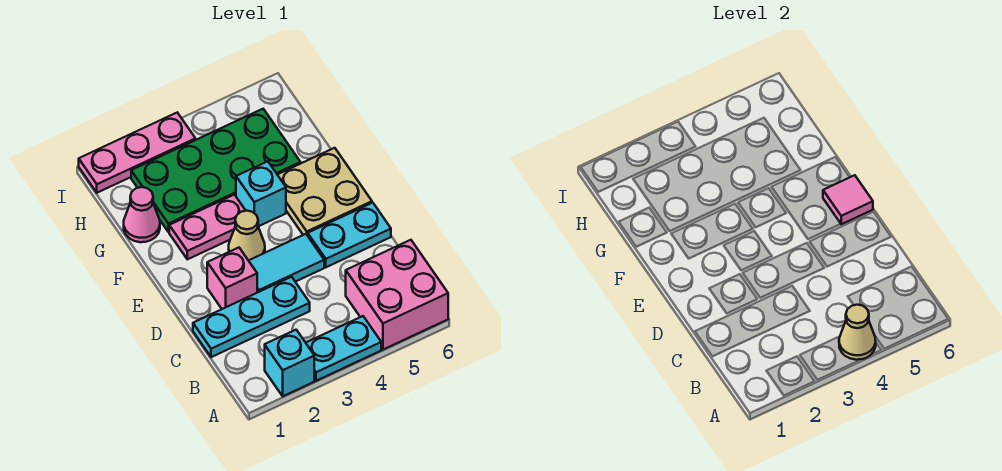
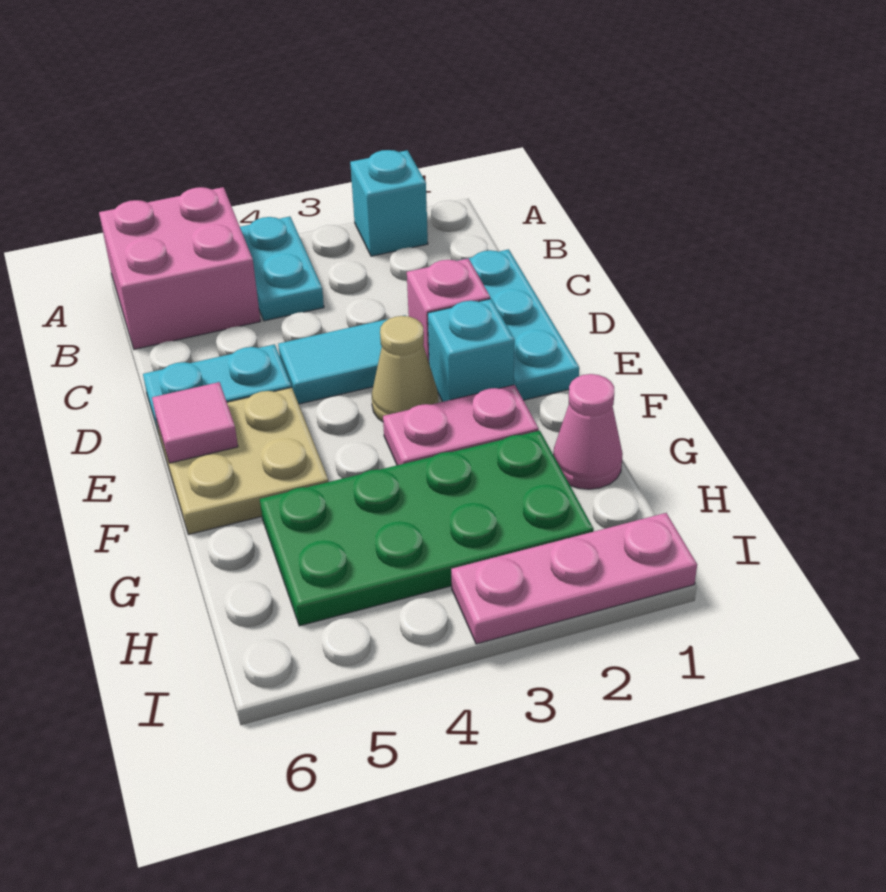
cyan plate A3:A4 level 1 -> cyan plate A4:B4 level 1
tan cone A4 level 2 -> none
cyan plate C1:C3 level 1 -> cyan plate C1:E1 level 1
cyan brick F4 level 1 -> cyan brick E2 level 1

